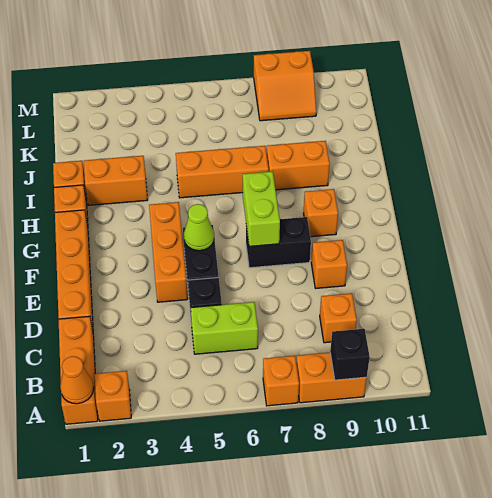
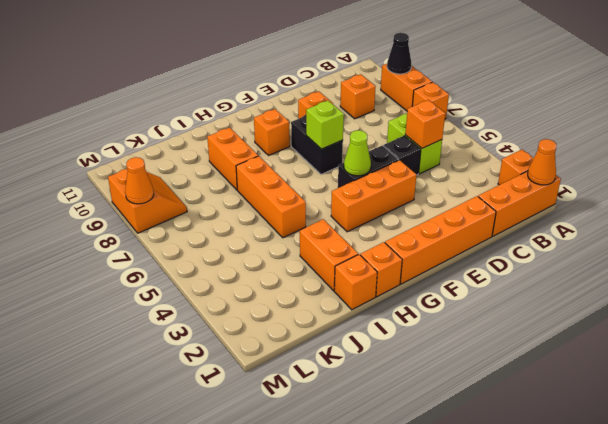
black brick A9 level 2 -> black cone A9 level 2
none -> orange brick C5 level 2
lime brick F7:G7 level 2 -> lime brick F7 level 2
none -> orange cone M8 level 2

